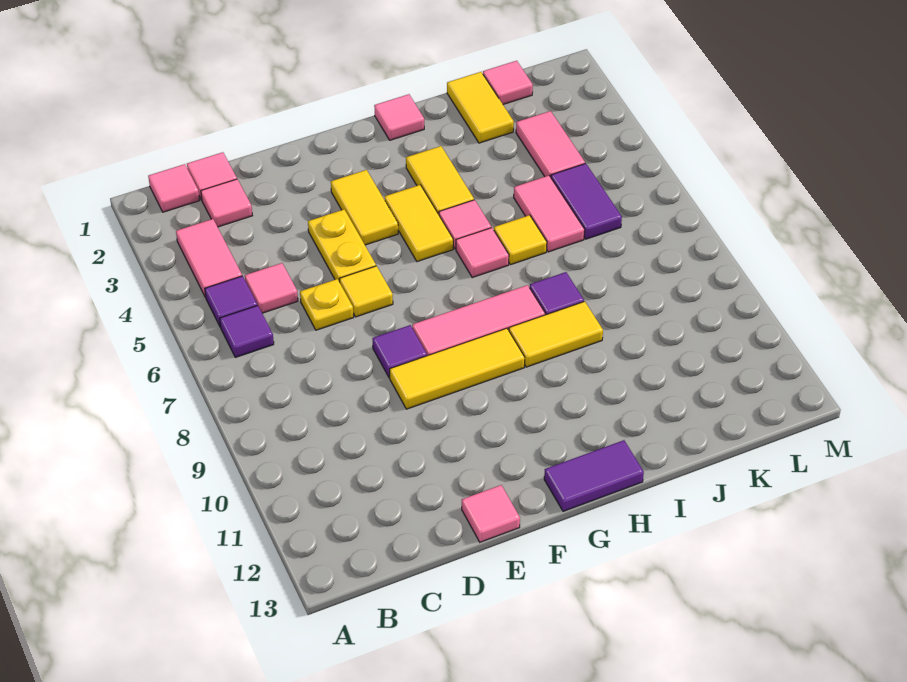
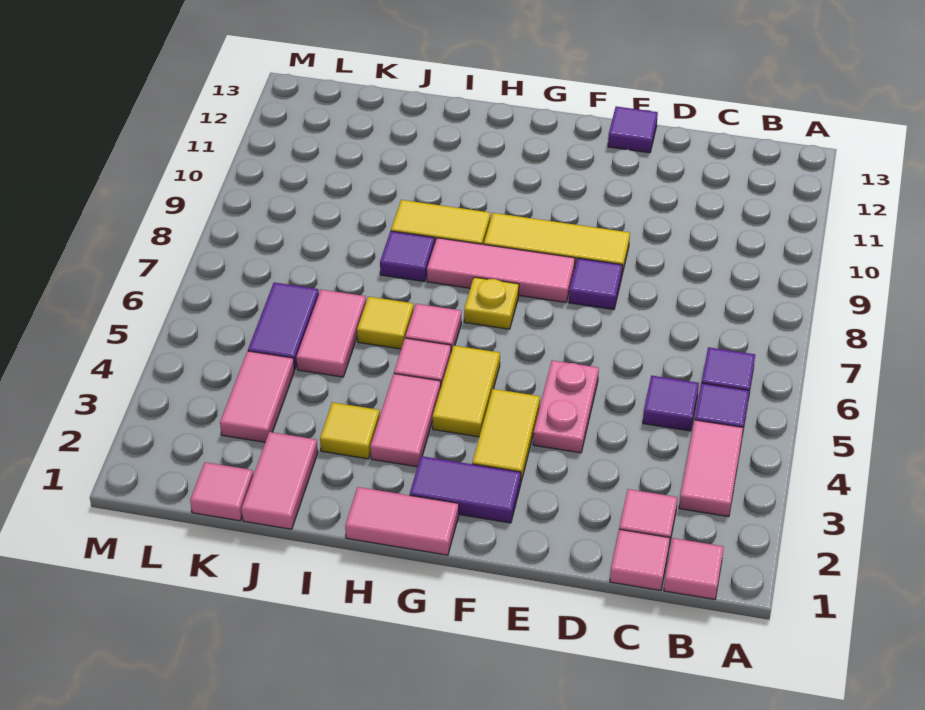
pink tile C5 level 1 -> purple tile C5 level 1
yellow plate D6 level 1 -> yellow plate G7 level 1
yellow plate E4:E5 level 1 -> pink plate E4:E5 level 1
yellow tile E6 level 1 -> yellow tile I3 level 1
pink tile E13 level 1 -> purple tile E13 level 1
purple tile G13:H13 level 1 -> purple tile F2:G2 level 1
pink tile H1 level 1 -> pink tile G1:H1 level 1
yellow tile H3:H4 level 1 -> pink tile H3:H4 level 1
yellow tile J1:J2 level 1 -> pink tile J1:J2 level 1

